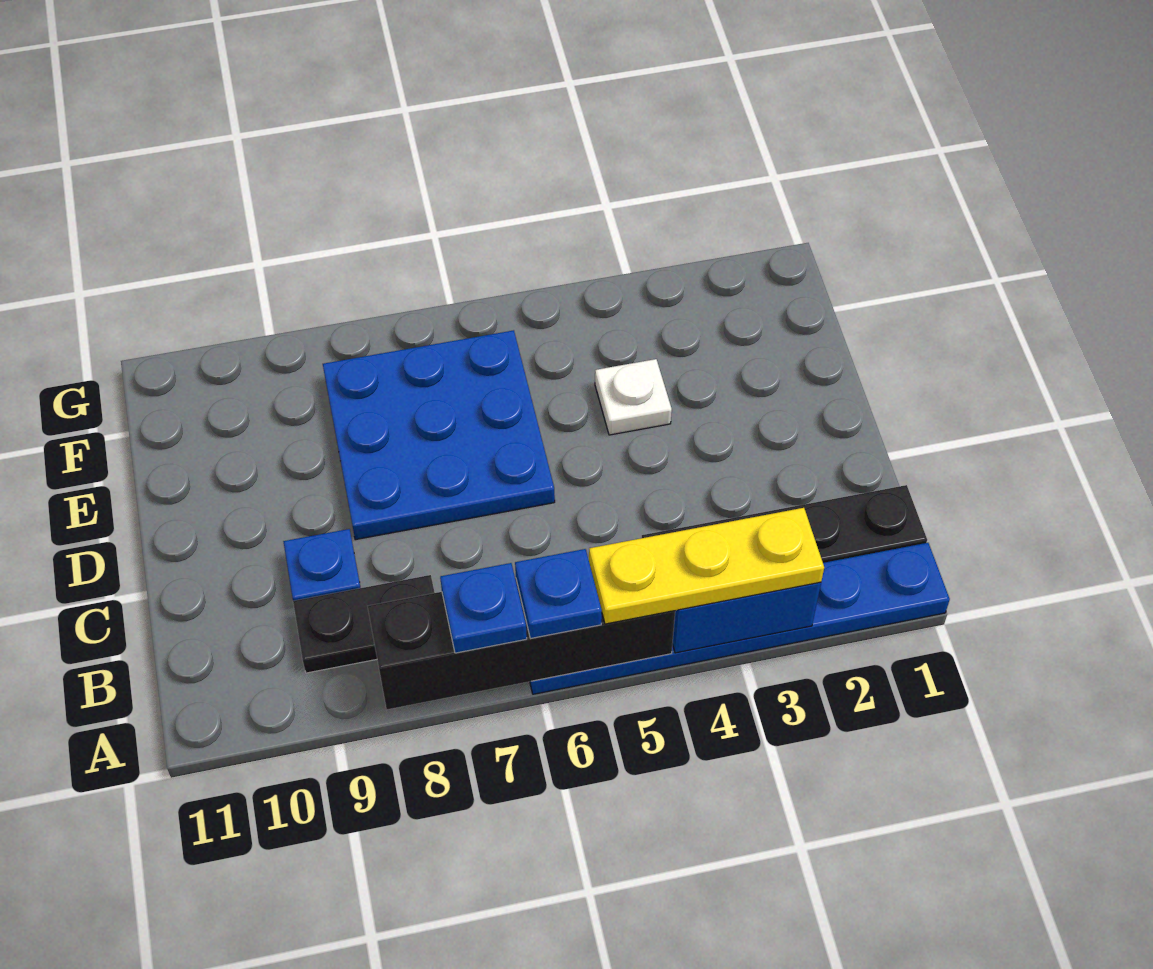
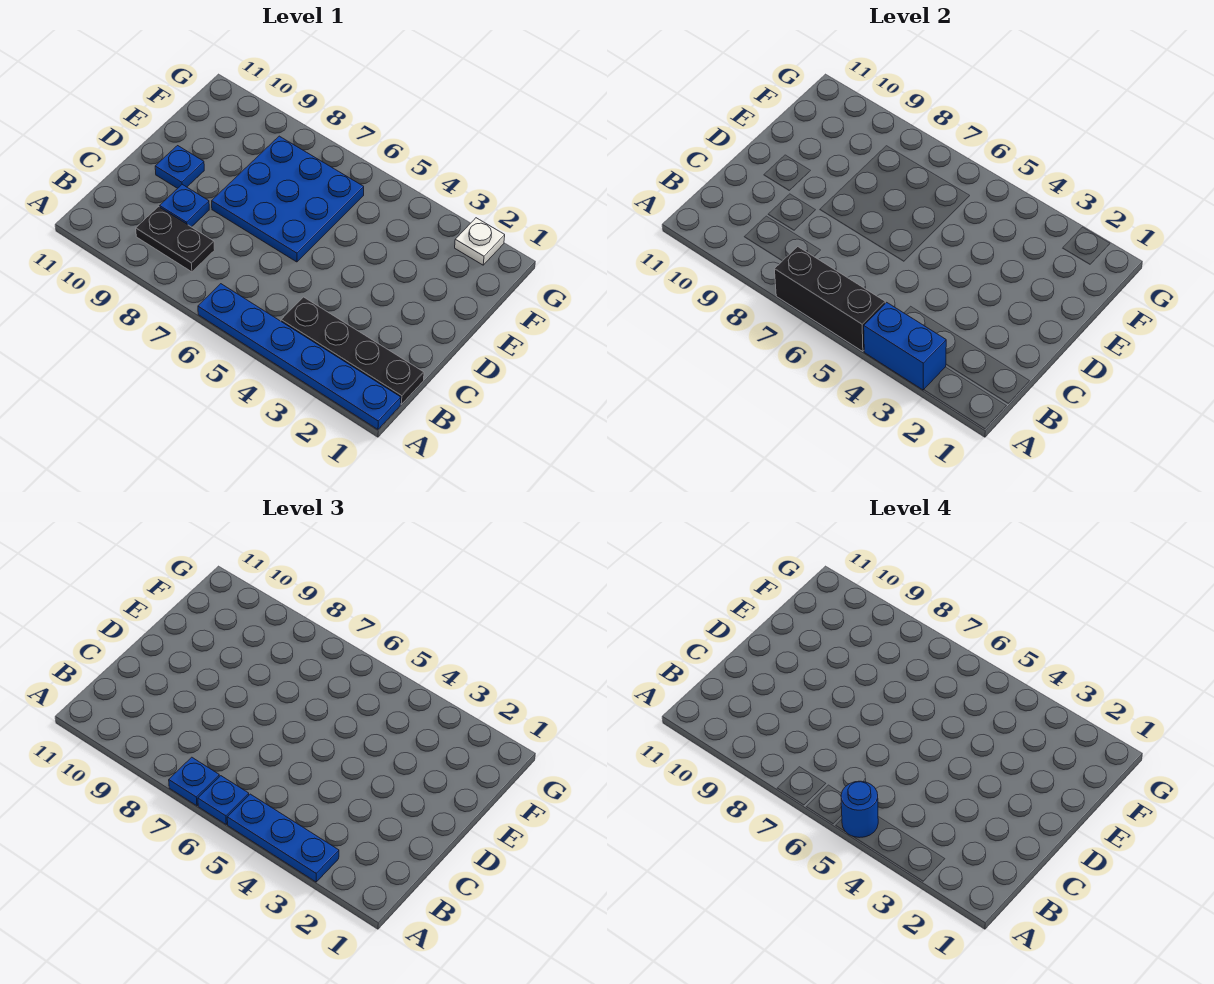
yellow plate A3:A5 level 3 -> blue plate A3:A5 level 3
black brick A5:A8 level 2 -> black brick A5:A7 level 2
none -> blue round brick A5 level 4
none -> blue plate D10 level 1
white plate E4 level 1 -> white plate G2 level 1

